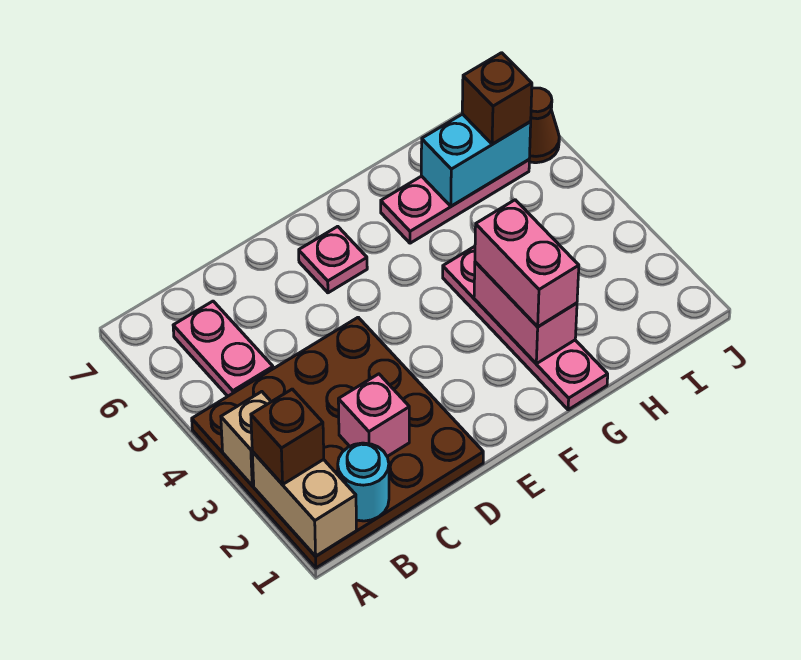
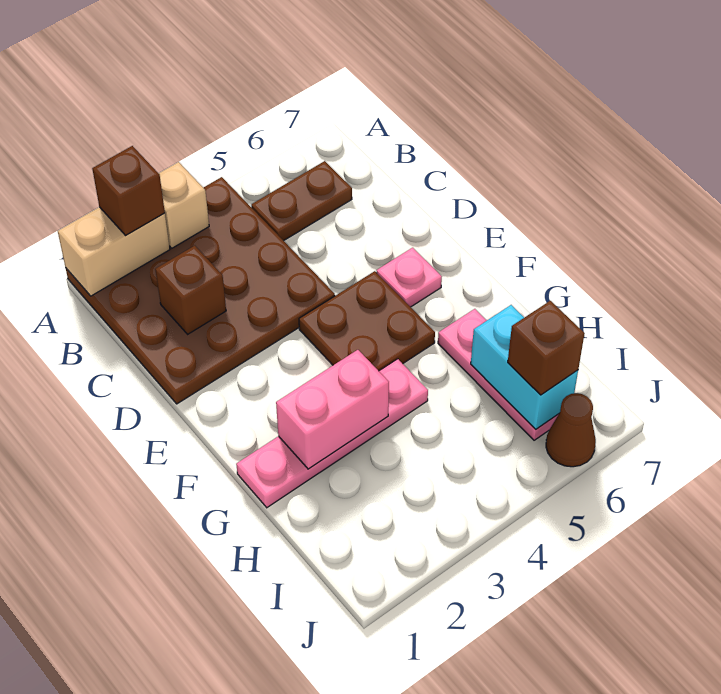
cyan round brick B1 level 2 -> none
pink plate B5:B6 level 1 -> brown plate B5:B6 level 1
pink brick C2 level 2 -> brown brick C2 level 2
none -> brown plate E4:F5 level 1
pink brick G2:G3 level 3 -> none

